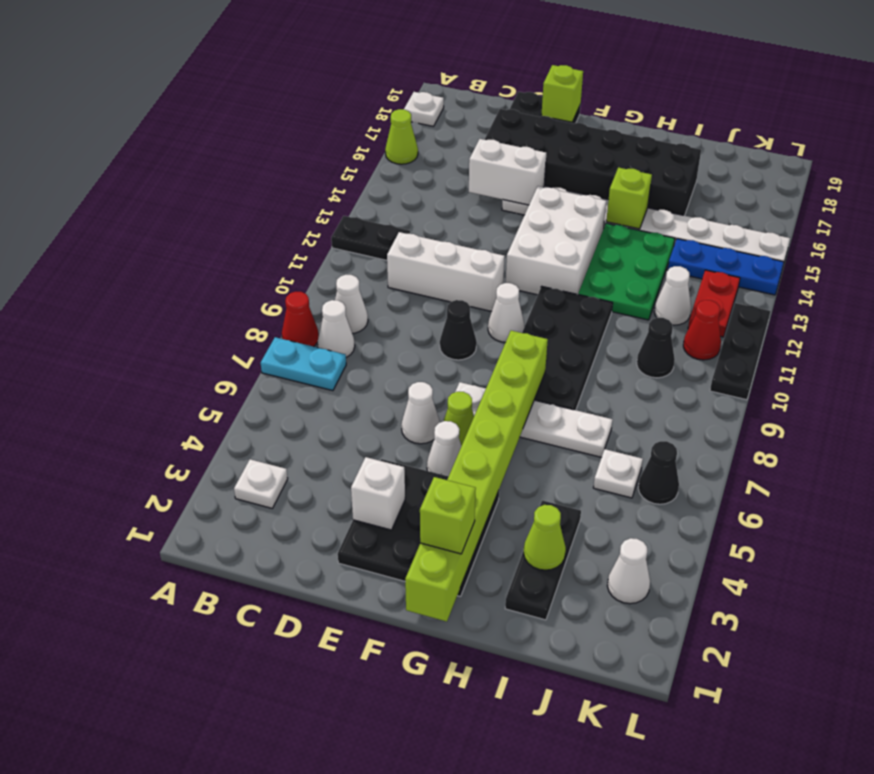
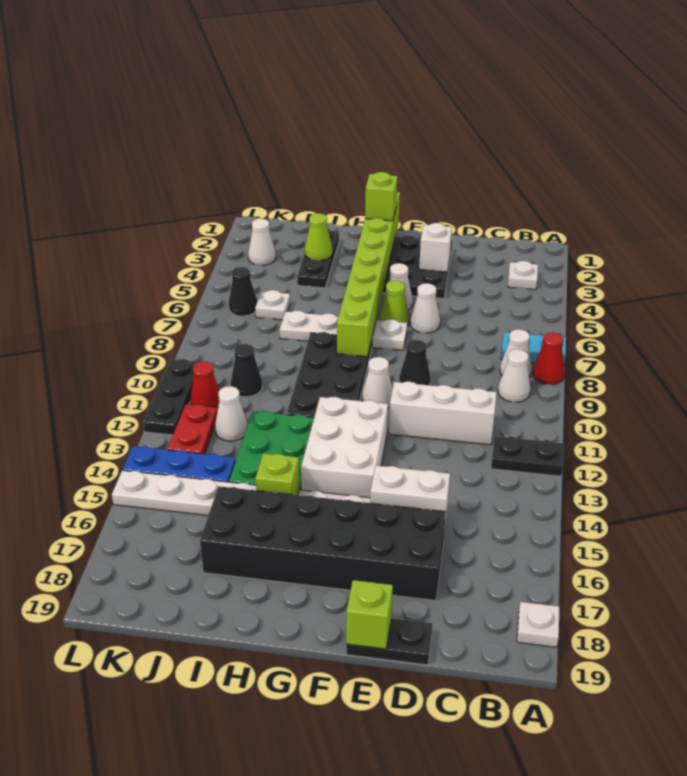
lime cone A16 level 1 -> none

